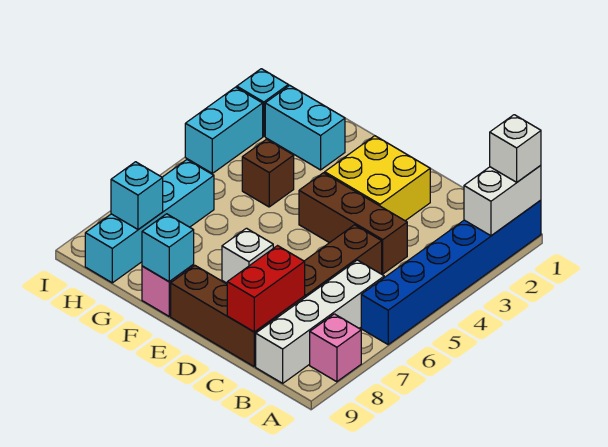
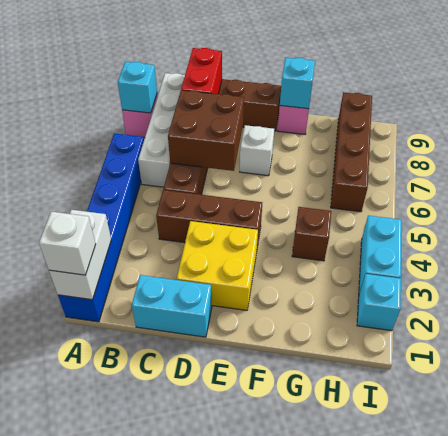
none -> brown brick C6:D7 level 2
cyan brick G2:H2 level 1 -> cyan brick C1:D1 level 1
cyan brick H6:H9 level 1 -> brown brick H6:H9 level 1
cyan brick H8 level 2 -> cyan brick A8 level 2

